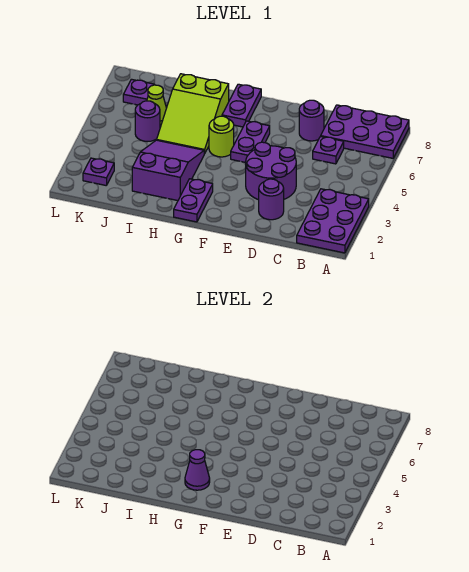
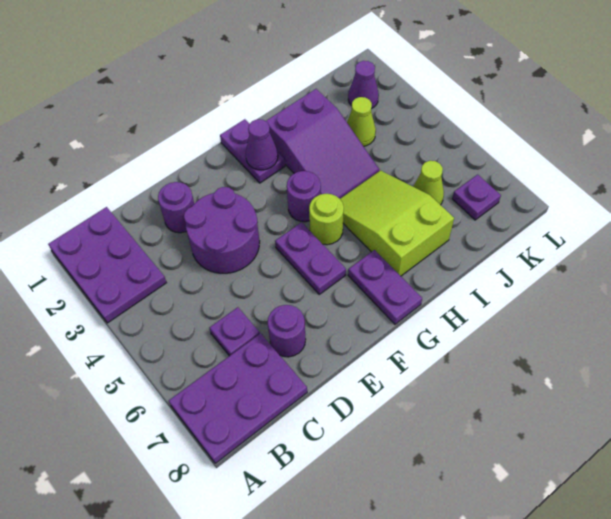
none -> lime cone J3 level 1
purple round brick J5 level 1 -> purple round brick G4 level 1
purple plate K2 level 1 -> purple cone K2 level 1

